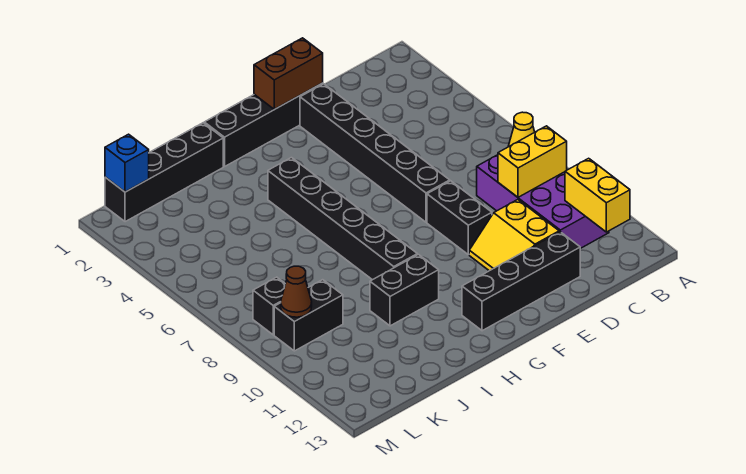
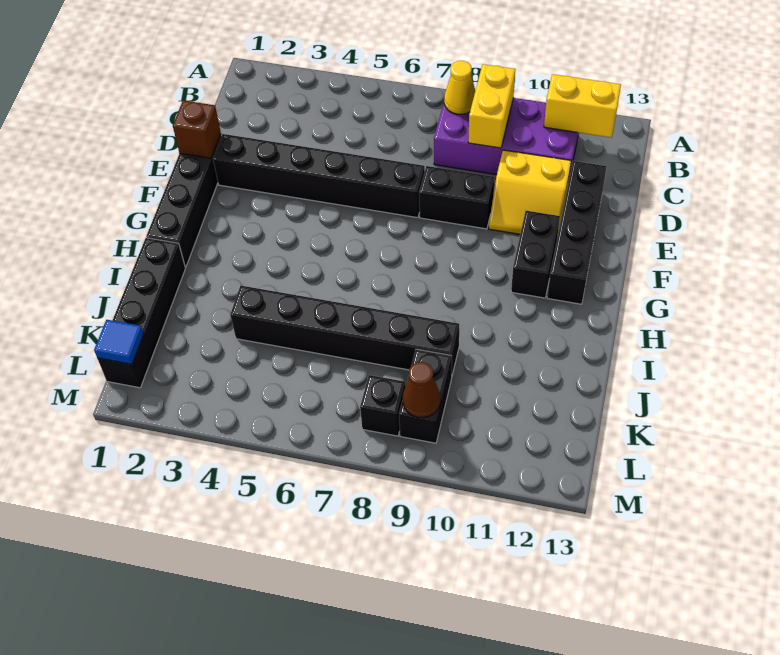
brown brick E1:F1 level 2 -> brown brick E1 level 2
black brick H4:H9 level 1 -> black brick J4:J9 level 1
black brick H10:I10 level 1 -> black brick F11:G11 level 1
blue brick L1 level 2 -> blue tile L1 level 2

